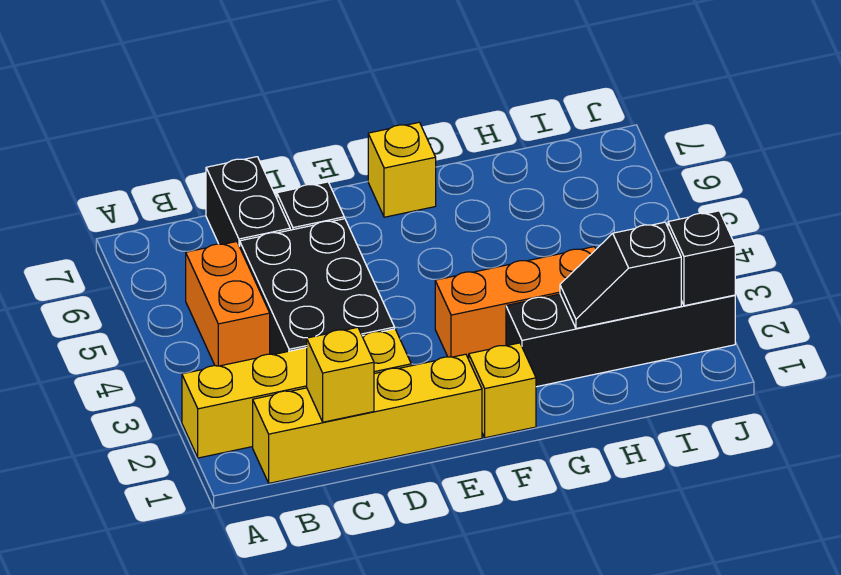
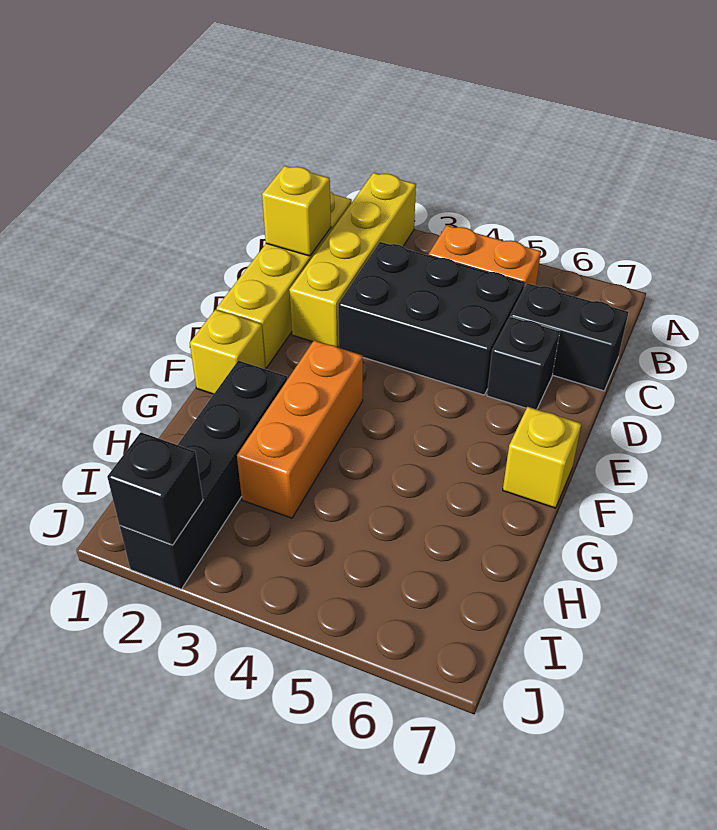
black slope H2:I2 level 2 top I -> none

